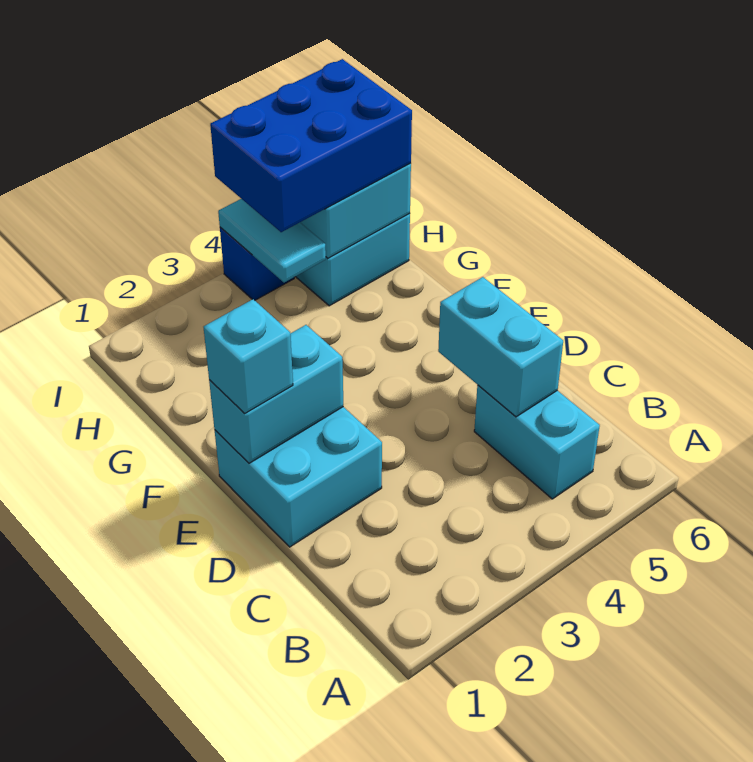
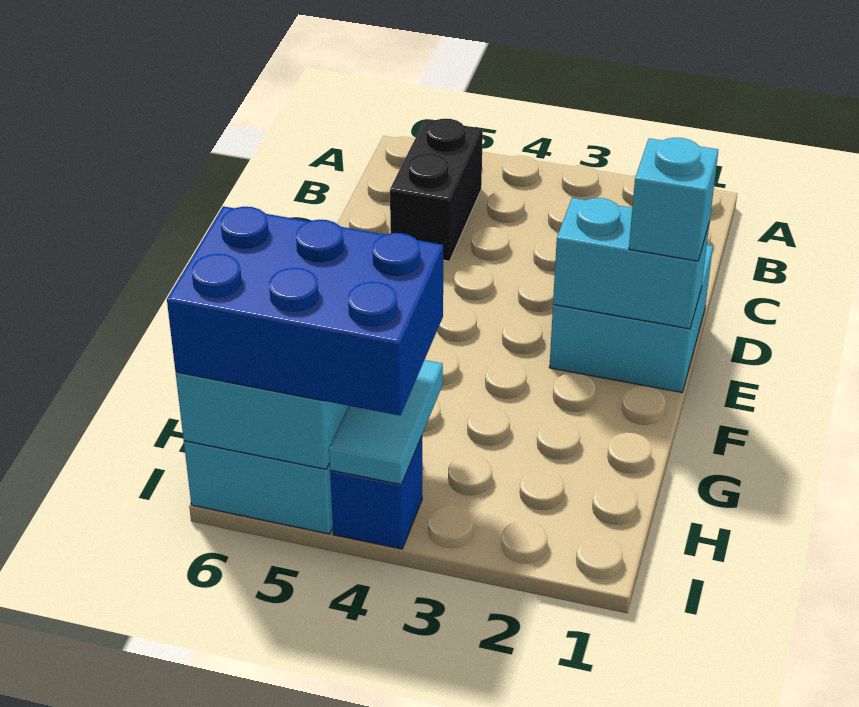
cyan brick B5:C5 level 1 -> black brick B5:C5 level 1
cyan brick C5:D5 level 2 -> none

